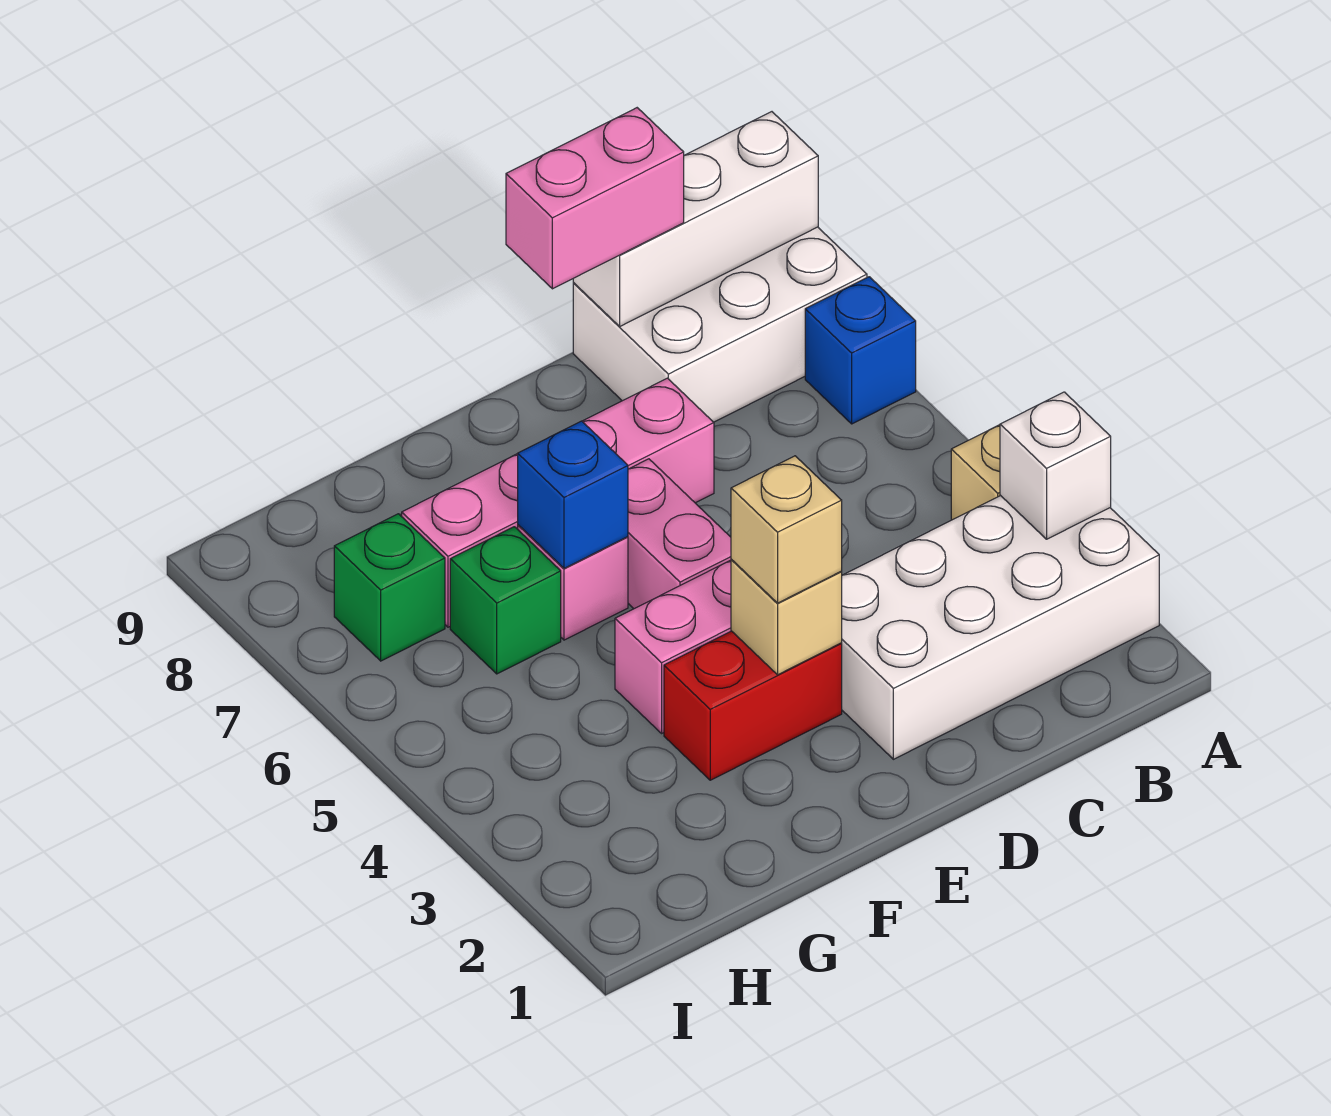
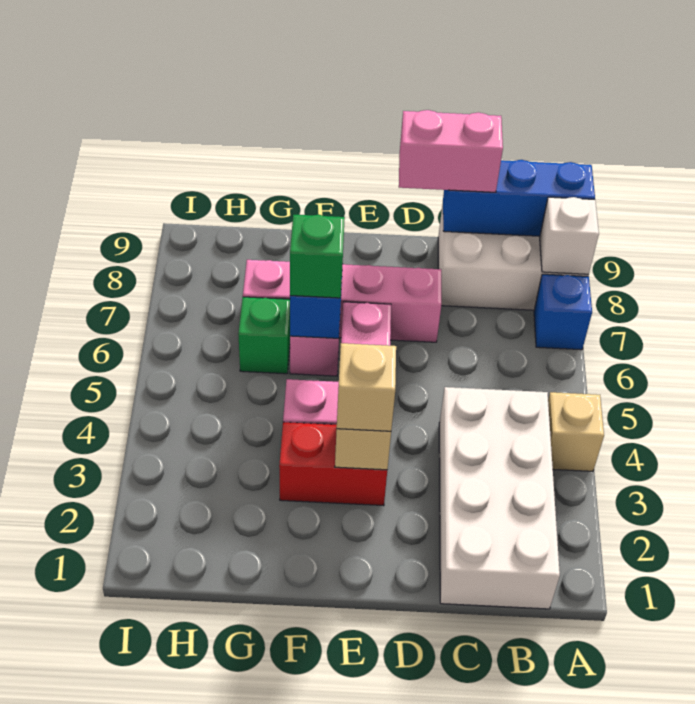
white brick A2:D3 level 1 -> white brick B1:C4 level 1
white brick A3 level 2 -> white brick A8 level 2
white brick A9:C9 level 2 -> blue brick A9:C9 level 2
green brick H7 level 1 -> green brick F6 level 3

